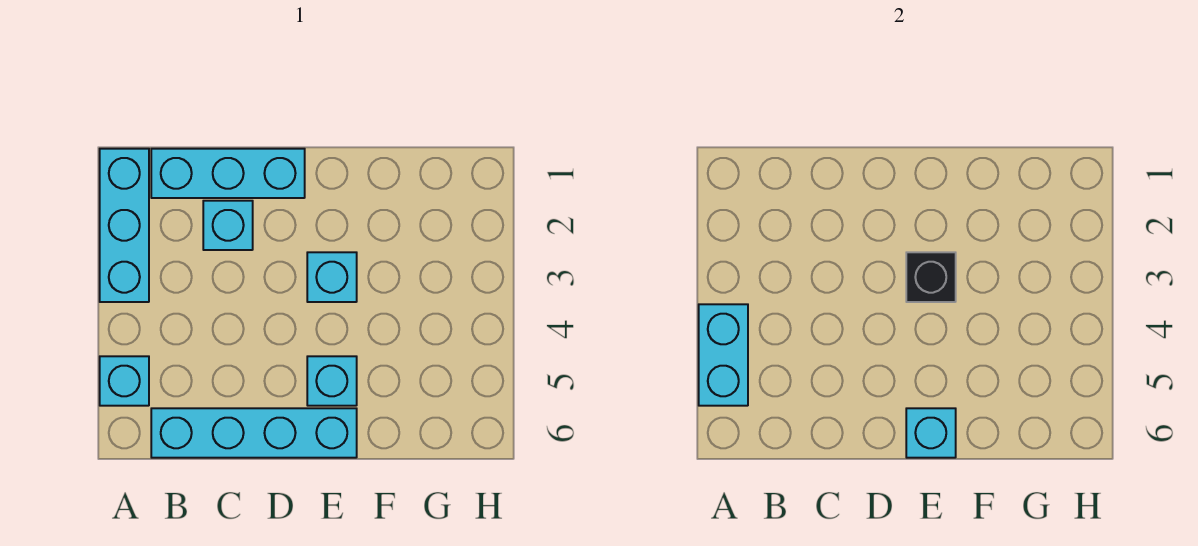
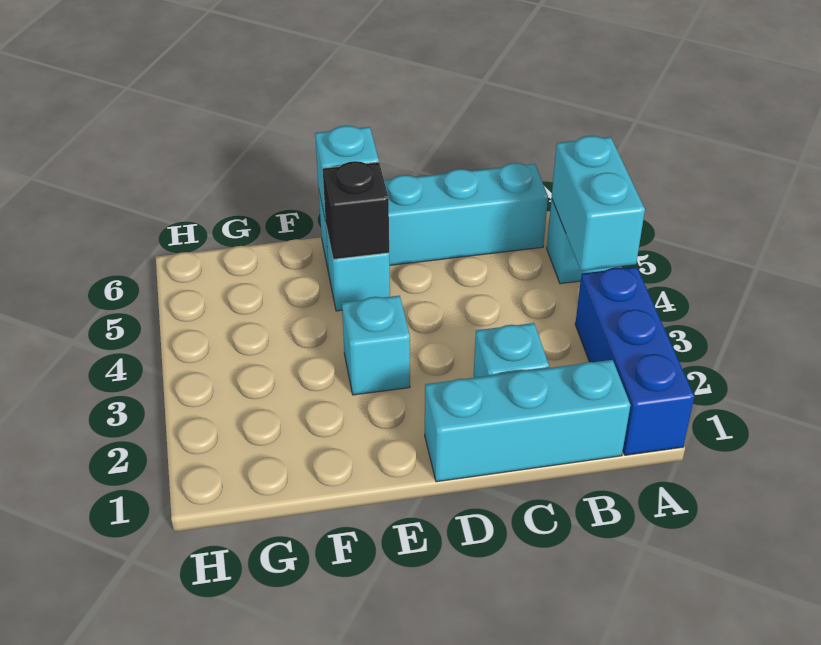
cyan brick A1:A3 level 1 -> blue brick A1:A3 level 1
black brick E3 level 2 -> black brick E5 level 2

